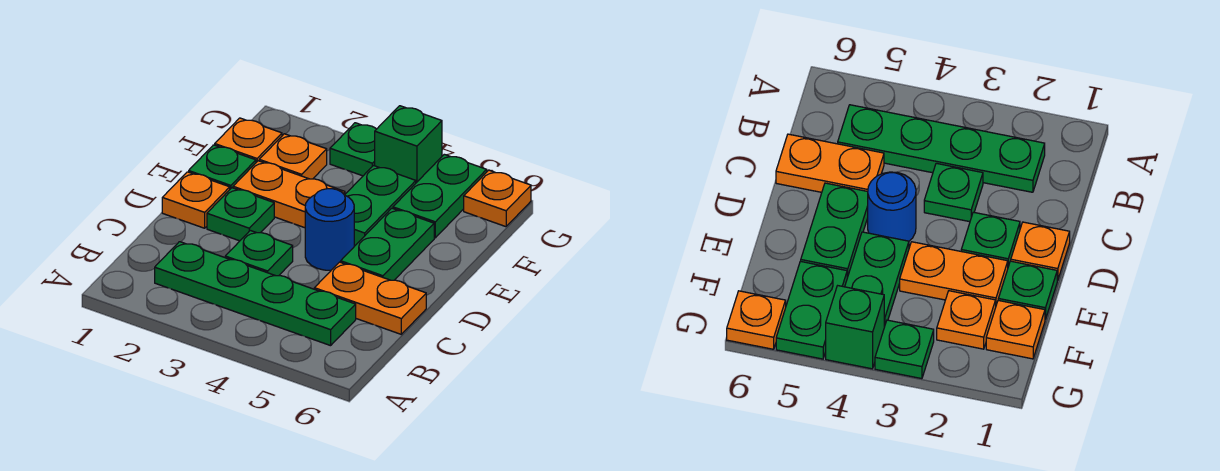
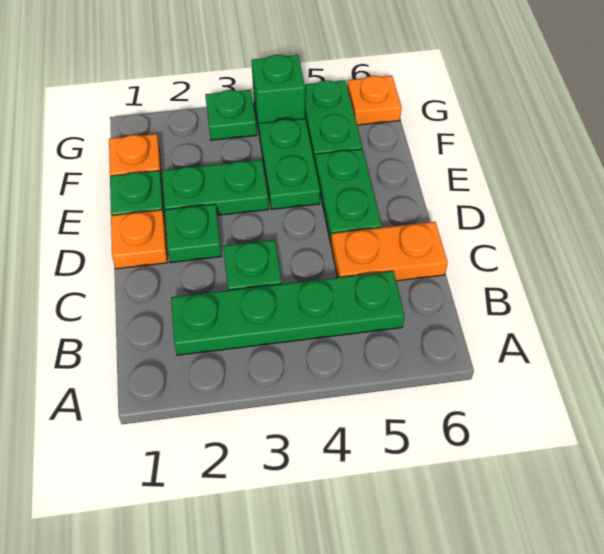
blue round brick D4 level 1 -> none
orange plate E2:E3 level 1 -> green plate E2:E3 level 1
orange plate F2 level 1 -> none

